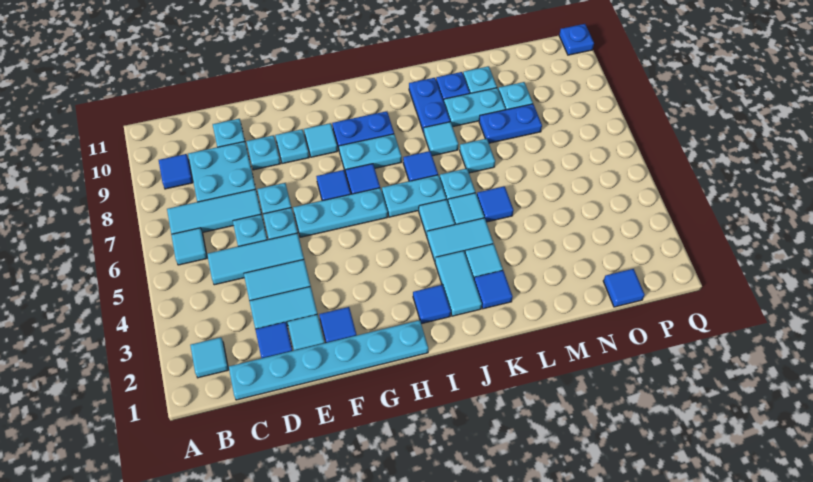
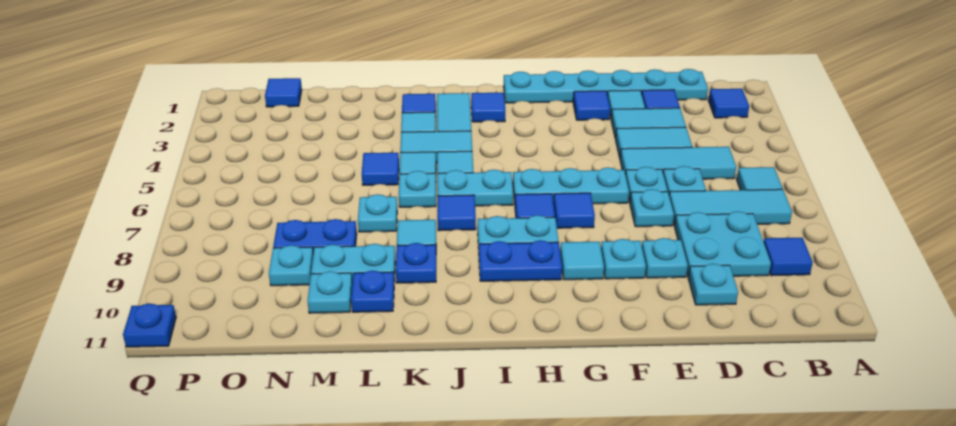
cyan tile B2 level 1 -> blue tile B2 level 1
blue plate K9:K10 level 1 -> blue plate K9 level 1

